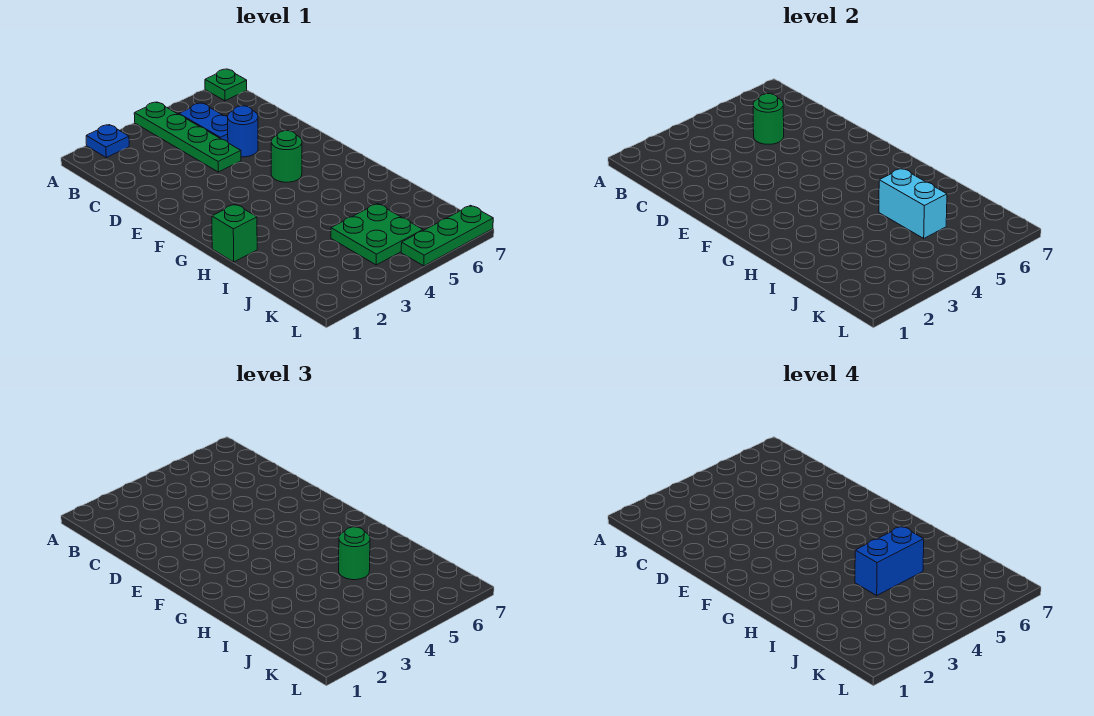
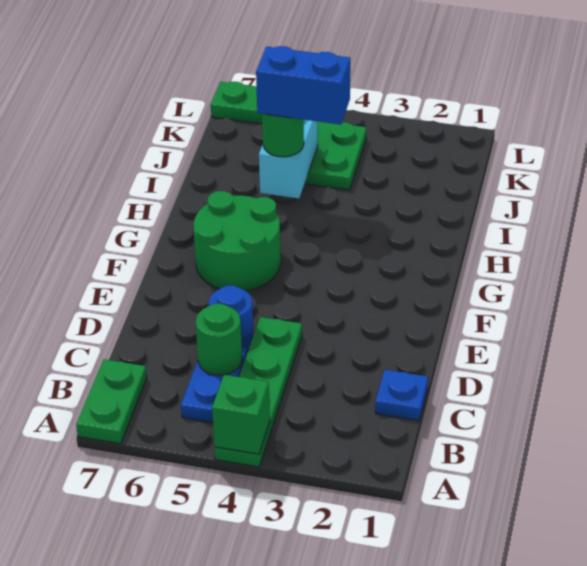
blue plate A2 level 1 -> blue plate C1 level 1
green plate A7 level 1 -> green plate A7:B7 level 1
green round brick F5 level 1 -> green round brick F5:G6 level 1
green brick H1 level 1 -> green brick A4 level 2

